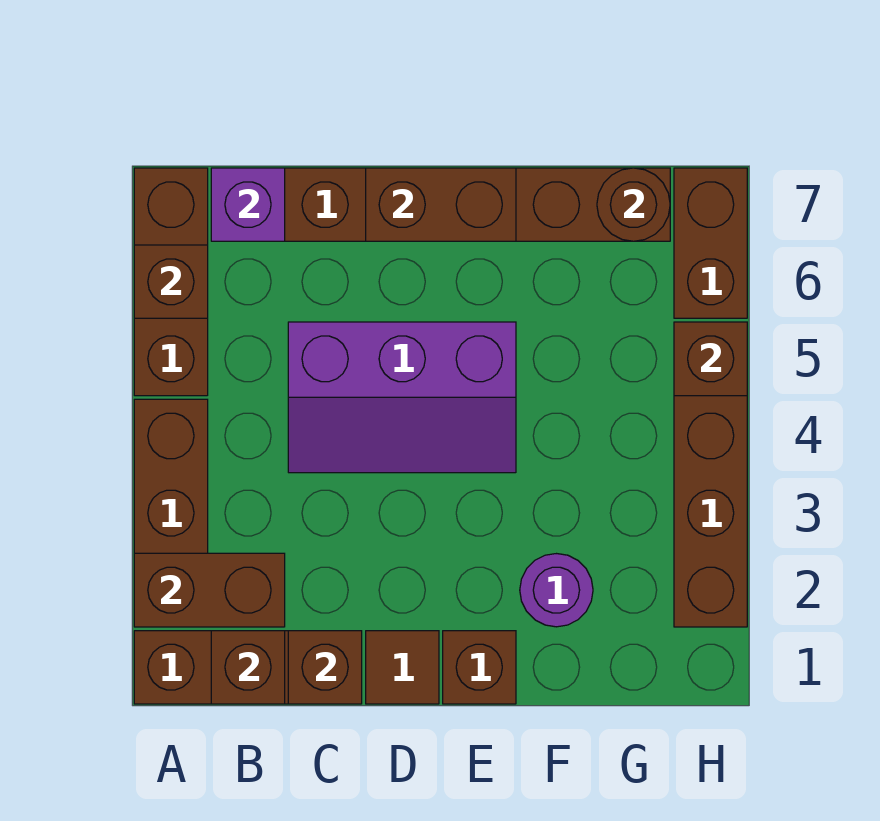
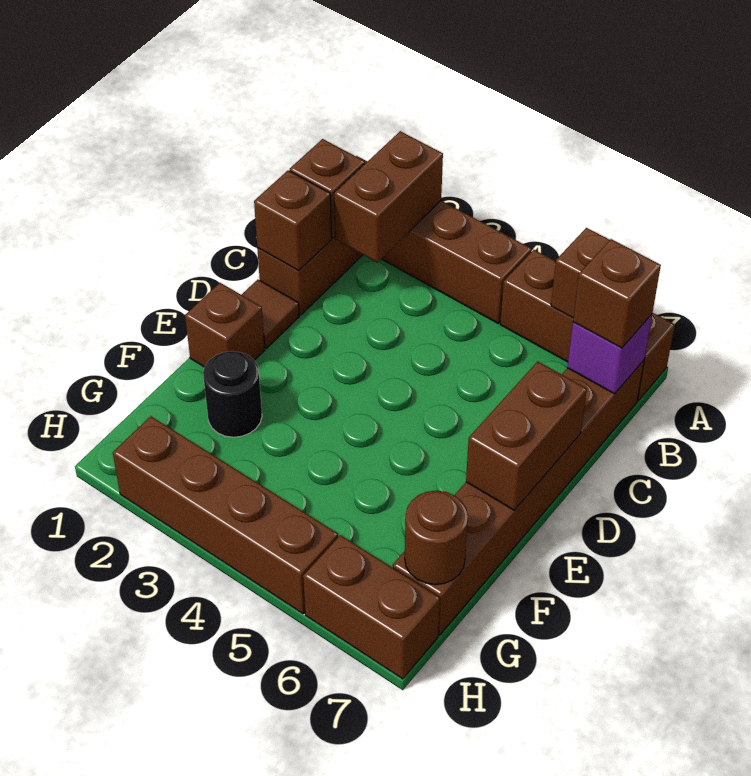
purple slope C4:E5 level 1 top 5 -> none
purple round brick F2 level 1 -> black round brick F2 level 1
brown brick H5 level 2 -> brown brick B7 level 3

